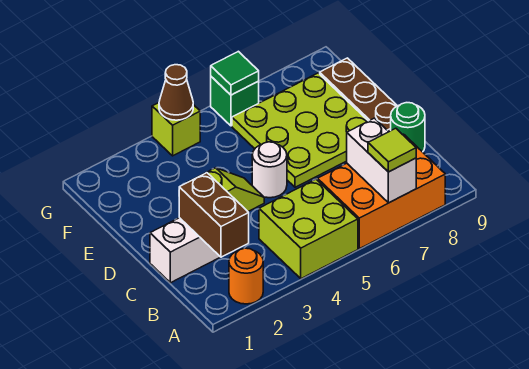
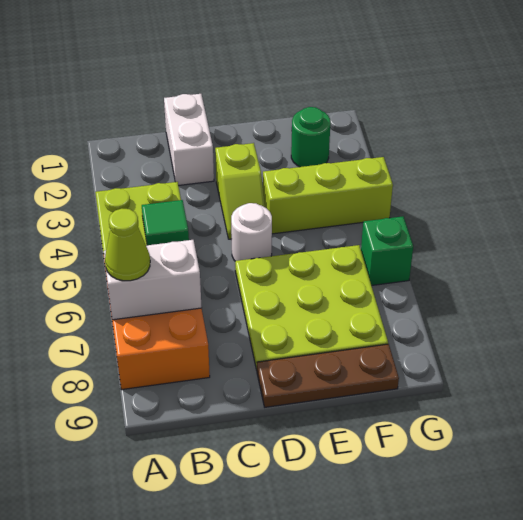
orange round brick A2 level 1 -> none
lime tile A7 level 3 -> lime cone A7 level 3
brown brick B2:C2 level 2 -> none
green round brick C9 level 1 -> green round brick F2 level 1
lime brick G4 level 1 -> lime brick E4:G4 level 1
brown cone G4 level 2 -> none
green tile G6 level 2 -> green tile B5 level 2

